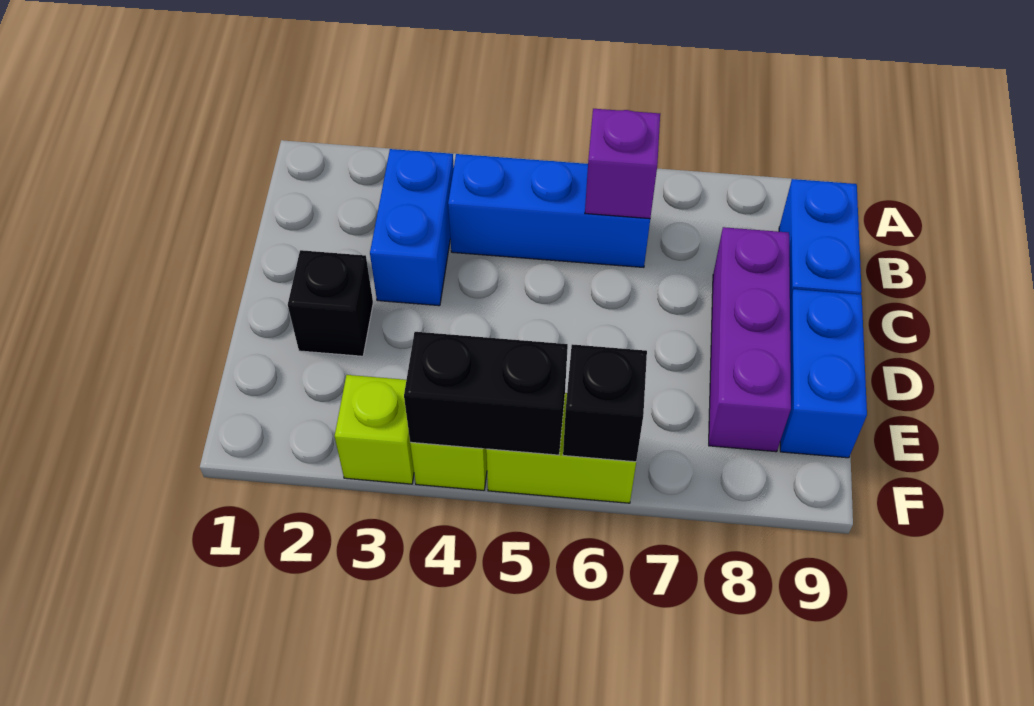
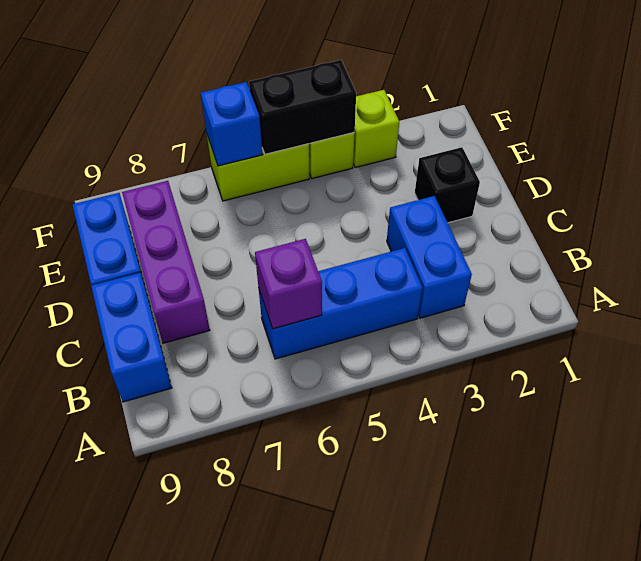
black brick F6 level 2 -> blue brick F6 level 2

